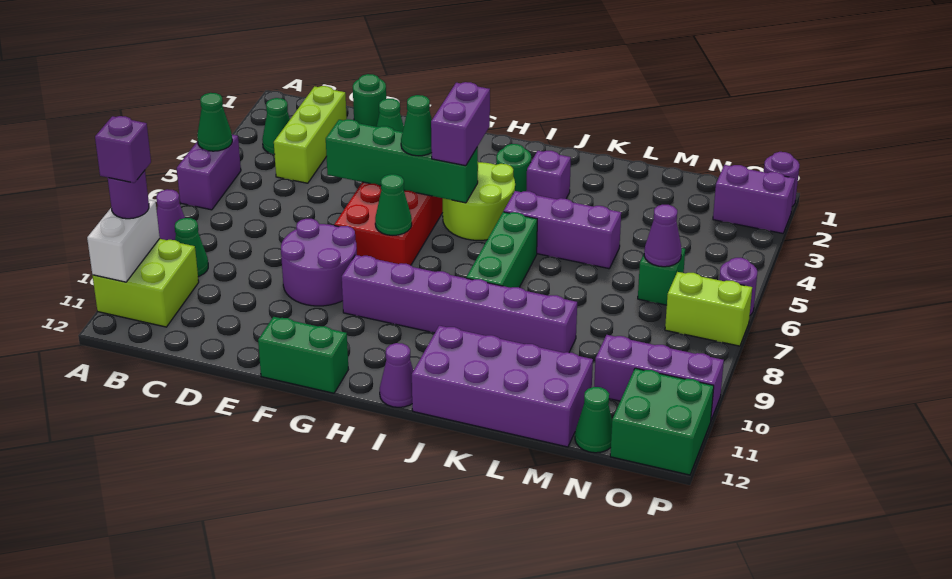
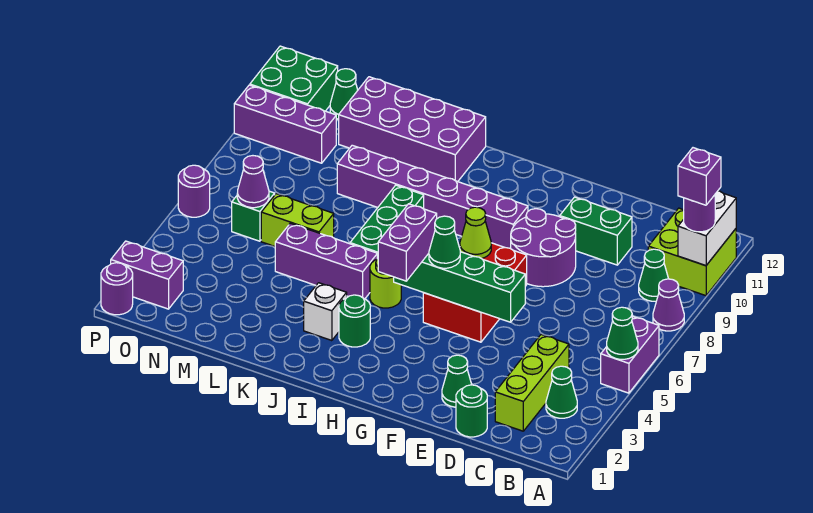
green brick F12:G12 level 1 -> green brick D10:E10 level 1
green cone G7 level 2 -> lime cone G7 level 2
lime round brick H4:I5 level 1 -> lime round brick I5 level 1
purple cone I12 level 1 -> none
purple brick J3 level 1 -> white brick J3 level 1
lime brick O7:P7 level 1 -> lime brick L6:M6 level 1

